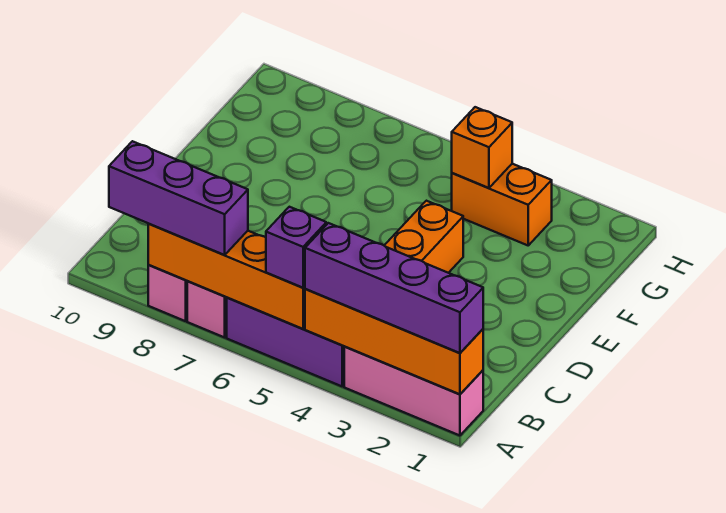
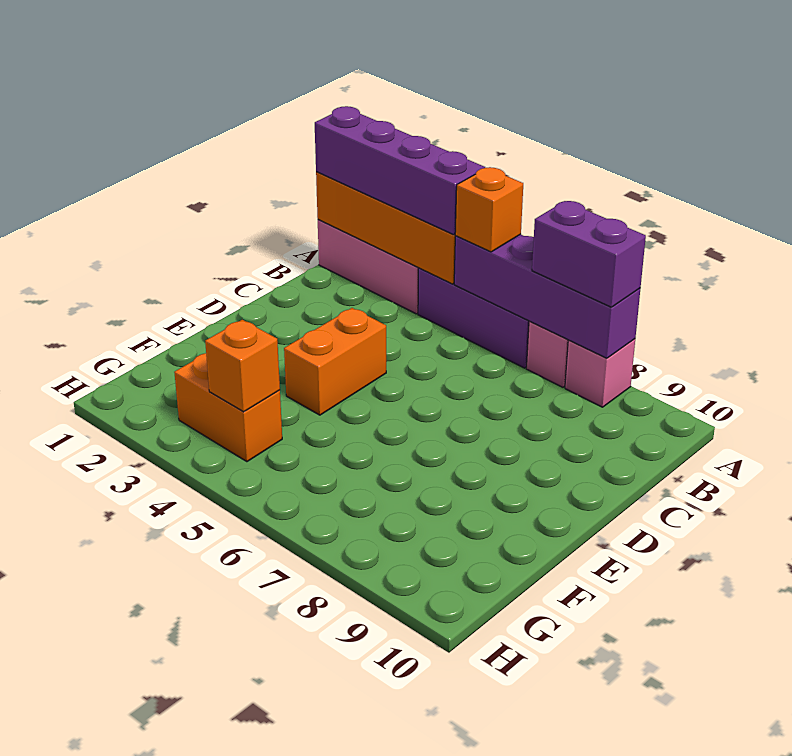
orange brick A5:A8 level 2 -> purple brick A5:A8 level 2
purple brick A5 level 3 -> orange brick A5 level 3
purple brick A7:A9 level 3 -> purple brick A7:A8 level 3

